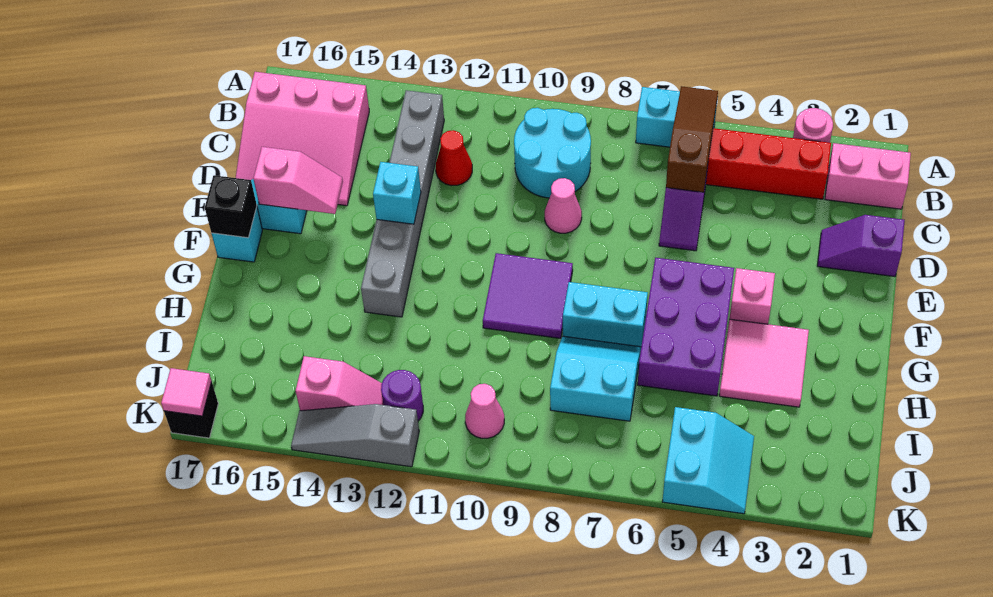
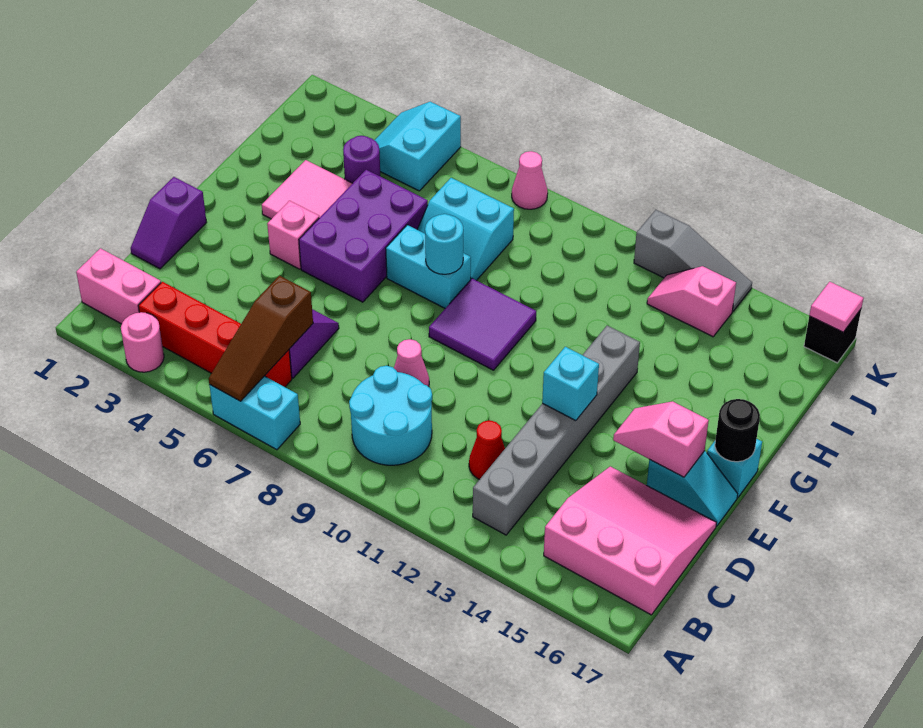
purple slope D1:D2 level 1 top 1 -> purple slope D1:E1 level 1 top E
black brick F17 level 2 -> black round brick F17 level 2
none -> cyan round brick G8 level 2
pink cone J10 level 1 -> pink cone K8 level 1
purple round brick J12 level 1 -> purple round brick I4 level 1

